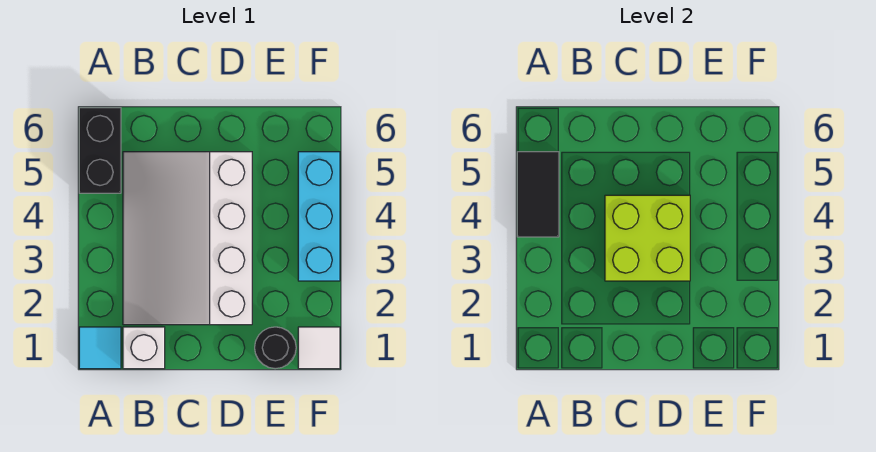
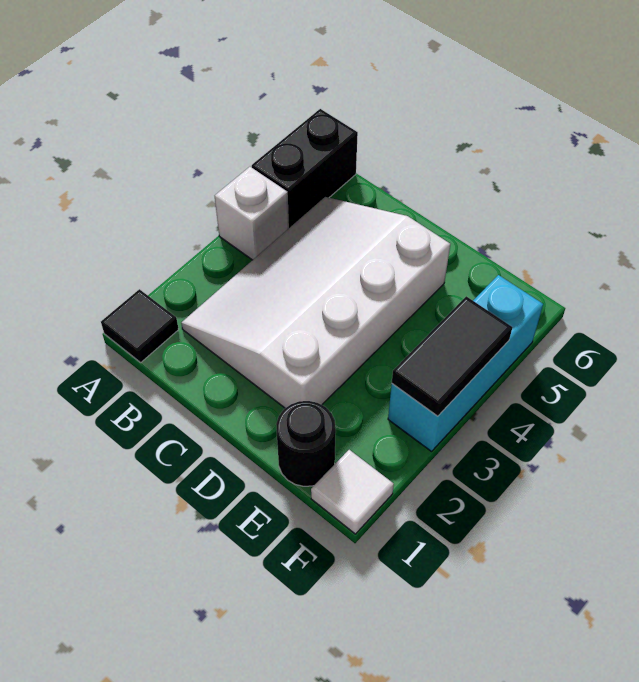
cyan tile A1 level 1 -> black tile A1 level 1
black tile A4:A5 level 2 -> black tile F3:F4 level 2
white brick B1 level 1 -> white brick A4 level 1
lime brick C3:D4 level 2 -> none

